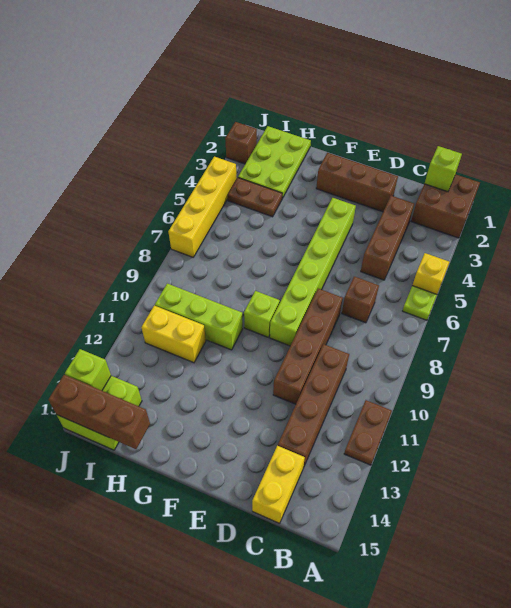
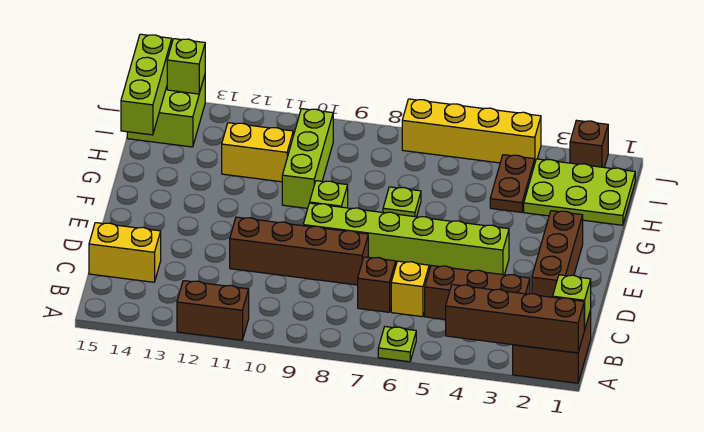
yellow brick A5 level 1 -> yellow brick C6 level 1
brown plate A11:A12 level 1 -> brown brick A11:A12 level 1
brown brick C10:C13 level 1 -> brown brick A1:A4 level 2
none -> lime plate G7 level 1
yellow brick H11:I11 level 1 -> yellow brick H11:H12 level 1
brown brick H15:J15 level 2 -> lime brick H15:J15 level 2

